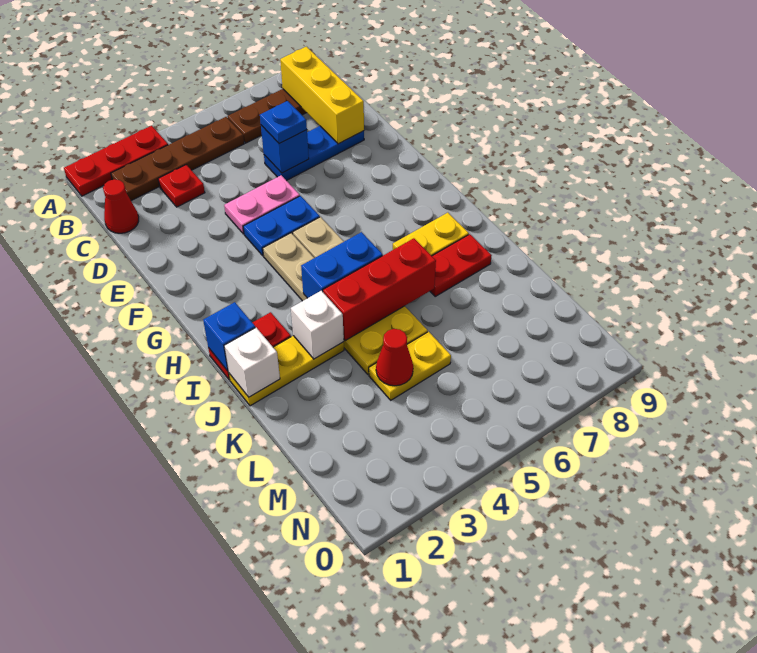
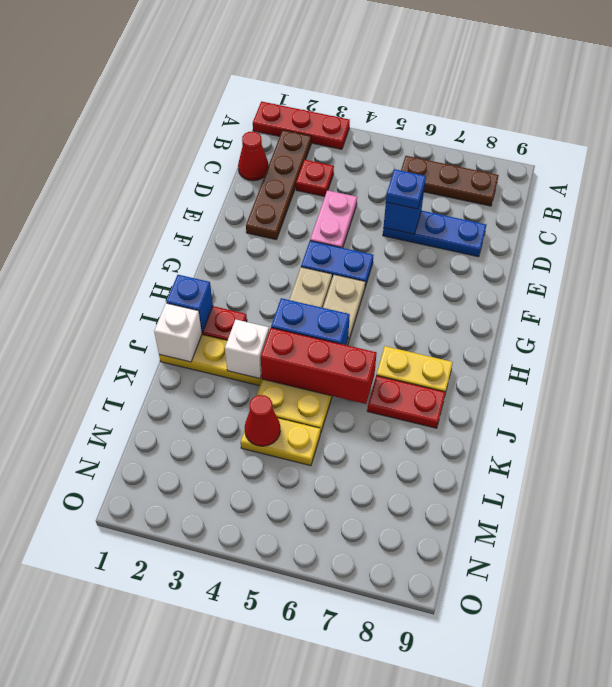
brown plate B2:B5 level 1 -> brown plate B2:E2 level 1
yellow brick B8:D8 level 2 -> none
pink plate E4:E5 level 1 -> pink plate D4:E4 level 1

